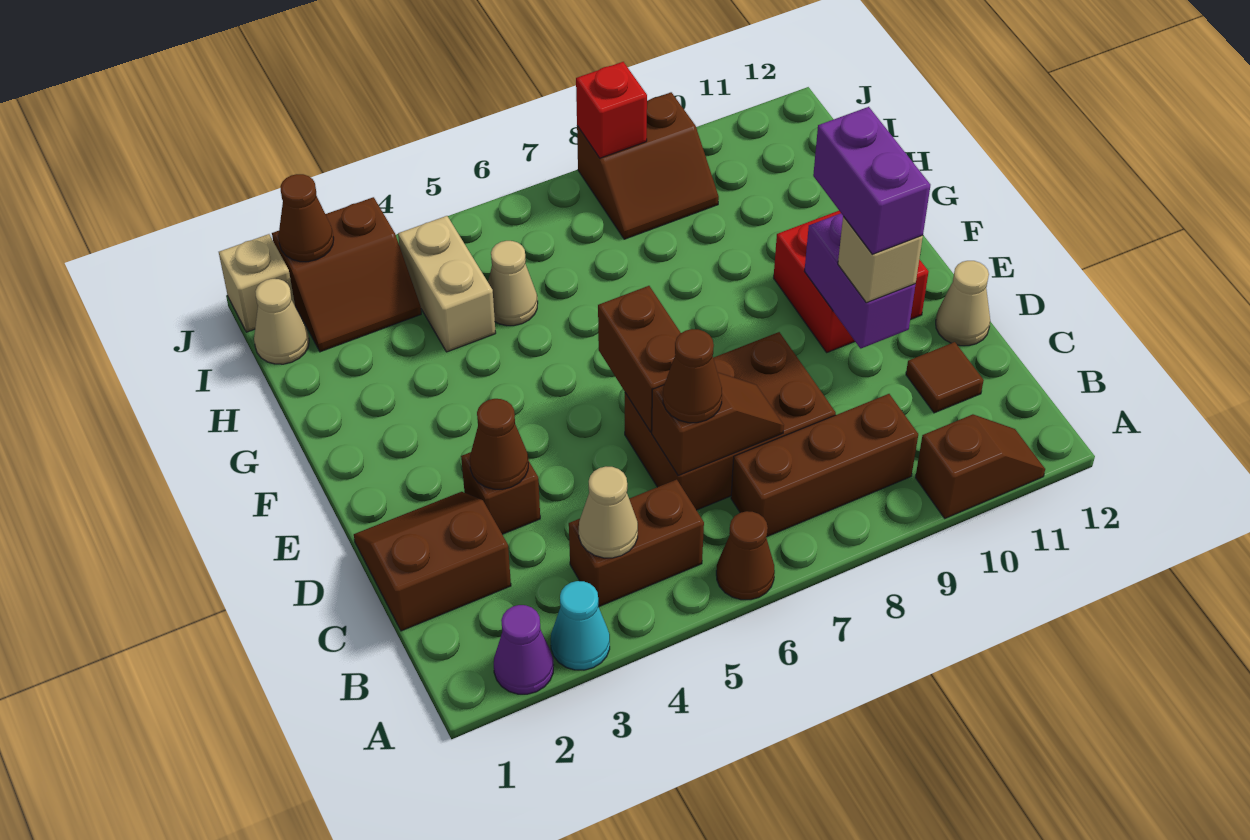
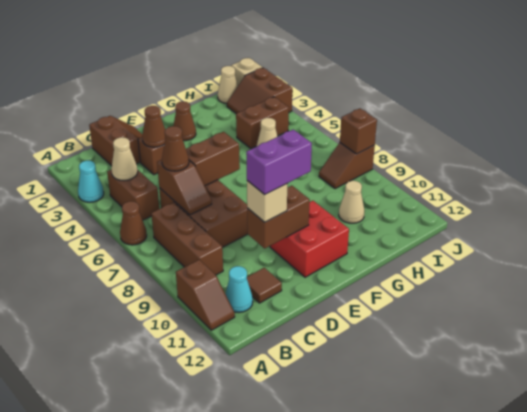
purple cone A2 level 1 -> none
none -> cyan cone B11 level 1
purple brick D10:E10 level 2 -> brown brick D10:E10 level 2
tan cone D12 level 1 -> tan cone H10 level 1
tan brick H4:I4 level 1 -> brown brick H4:I4 level 1
brown slope I8:J9 level 1 top J -> brown slope I8:J8 level 1 top J
brown cone J2 level 2 -> brown cone F2 level 1
red brick J8 level 2 -> brown brick J8 level 2

